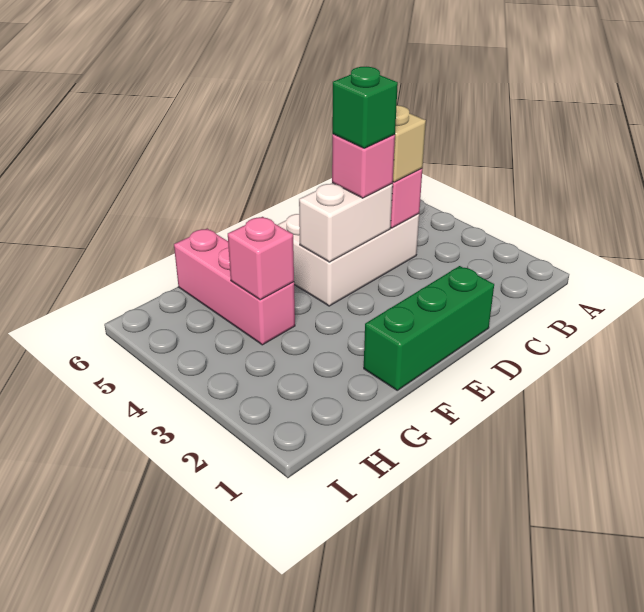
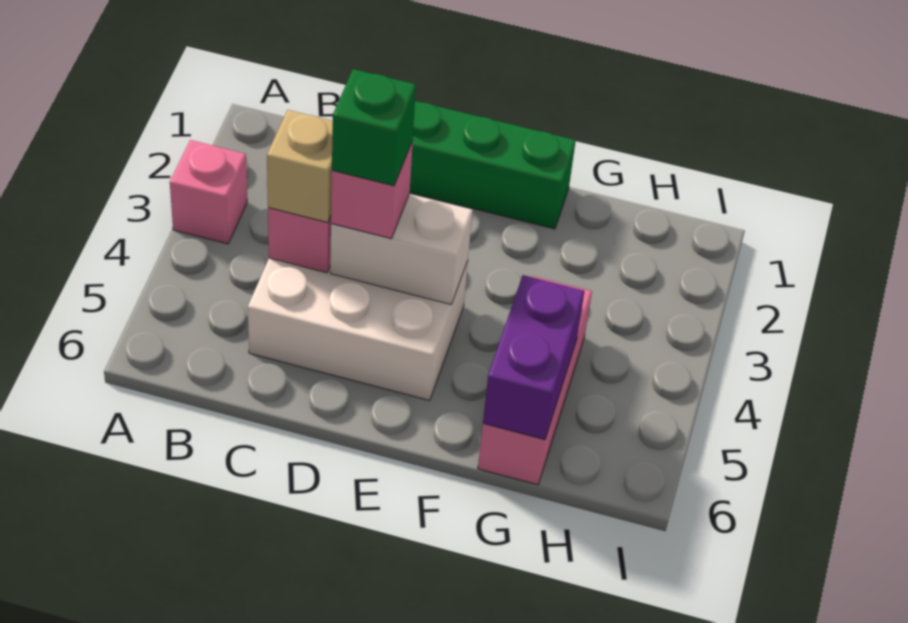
pink brick G4 level 2 -> pink brick A3 level 1
none -> purple brick G5:G6 level 2

